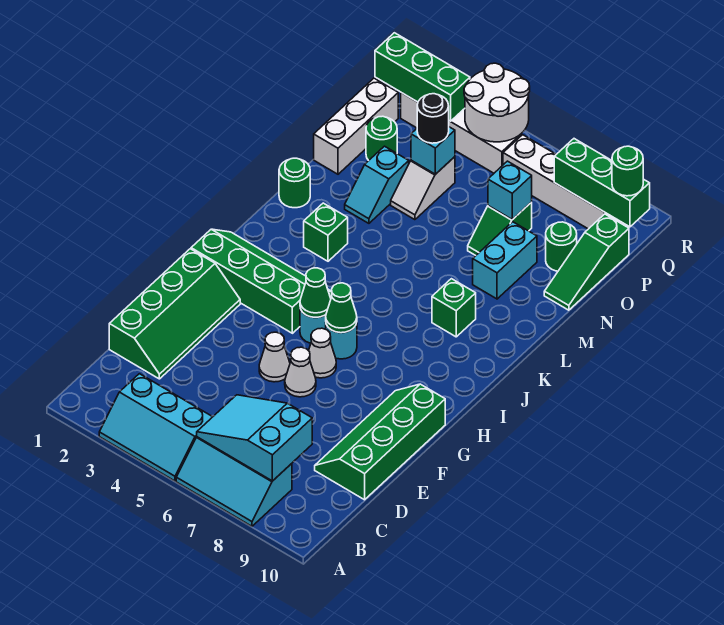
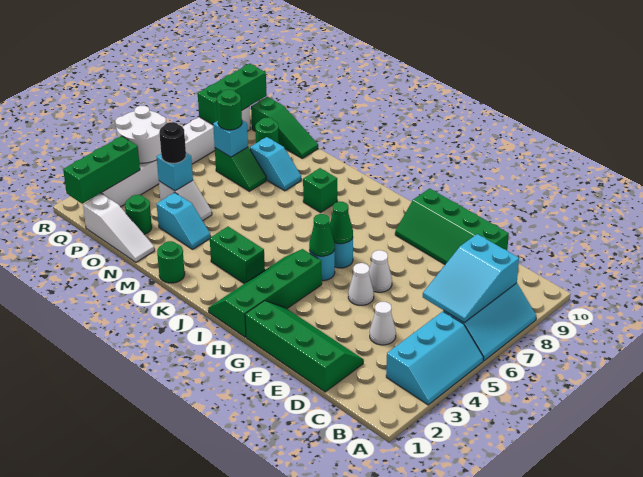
white cone G6 level 1 -> white cone D4 level 1
green brick K3 level 1 -> green brick J3:K3 level 1
cyan brick M8:N8 level 1 -> cyan slope M8:N8 level 1 top N
white brick N1:P1 level 1 -> white slope N1:P1 level 1 top P
green round brick Q10 level 3 -> green round brick O7 level 3

